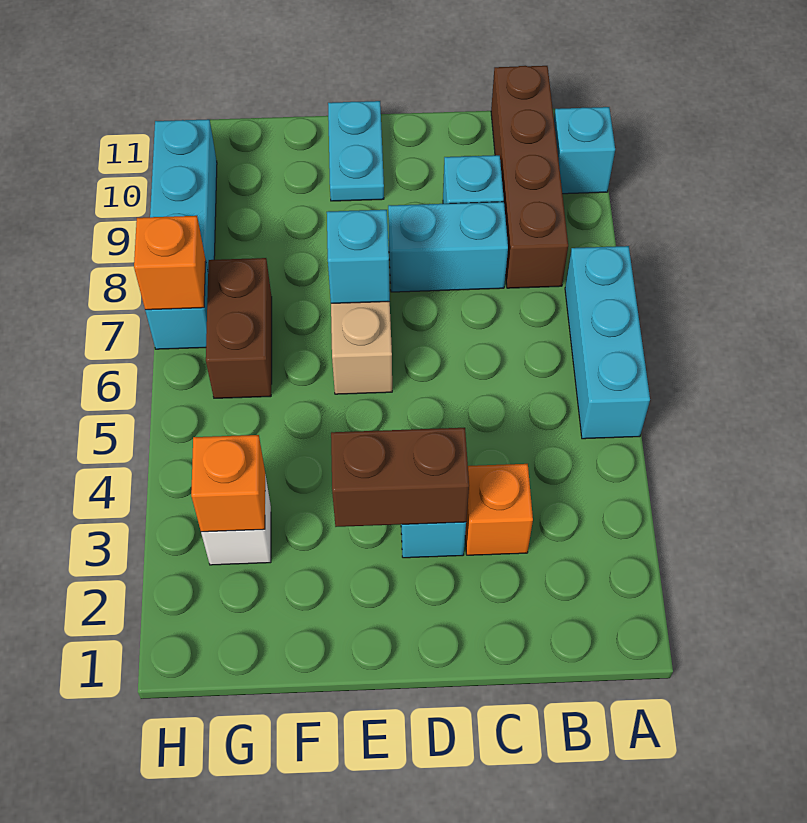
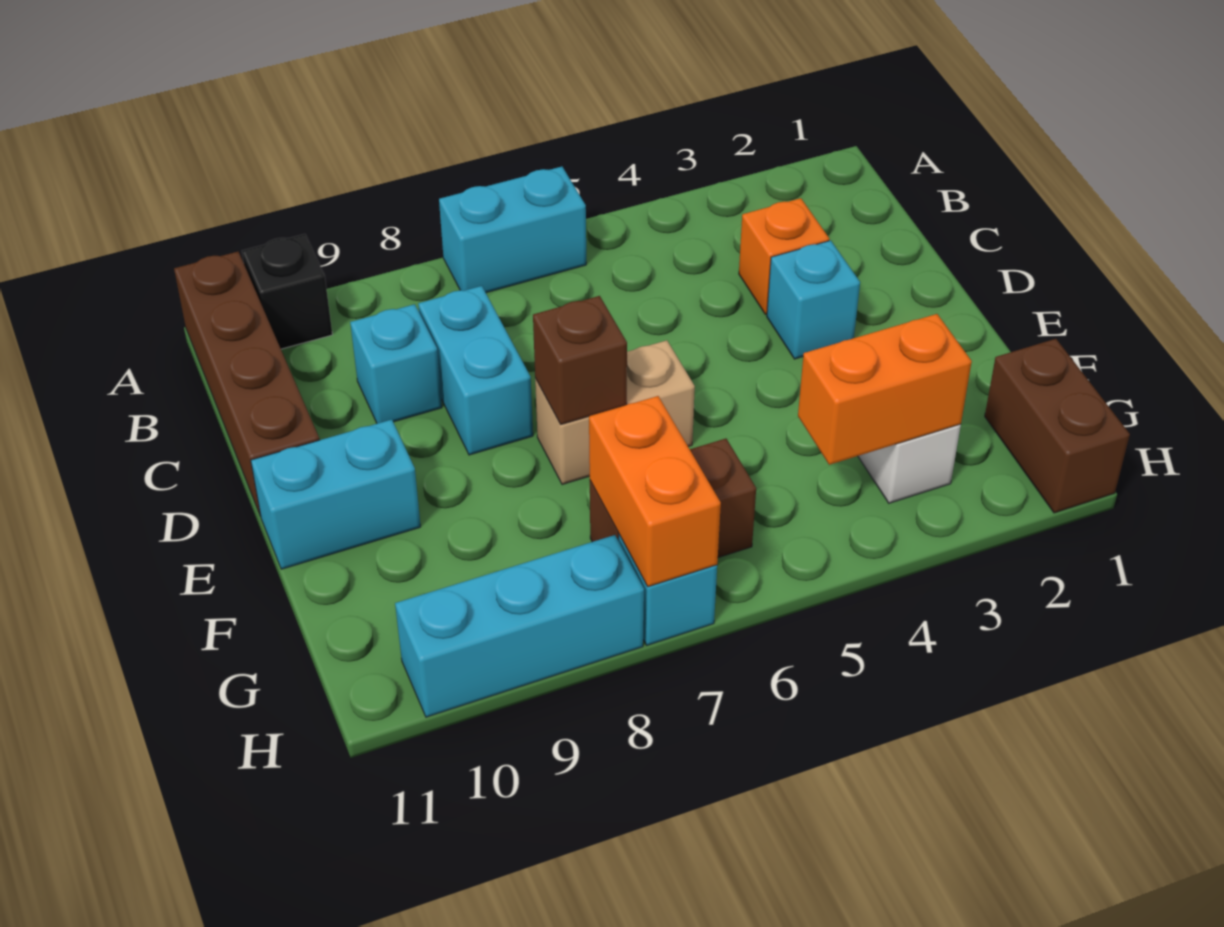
cyan brick A5:A7 level 1 -> cyan brick A6:A7 level 1
cyan brick A10 level 1 -> black brick A10 level 1
brown brick B8:B11 level 1 -> brown brick A11:D11 level 1
brown brick D3:E3 level 2 -> brown brick G1:H1 level 1
cyan brick E7 level 2 -> brown brick E7 level 2
cyan plate E10:E11 level 1 -> cyan brick E10:E11 level 1
orange brick G3 level 2 -> orange brick G3:G4 level 2
orange brick H7 level 2 -> orange brick G7:H7 level 2

